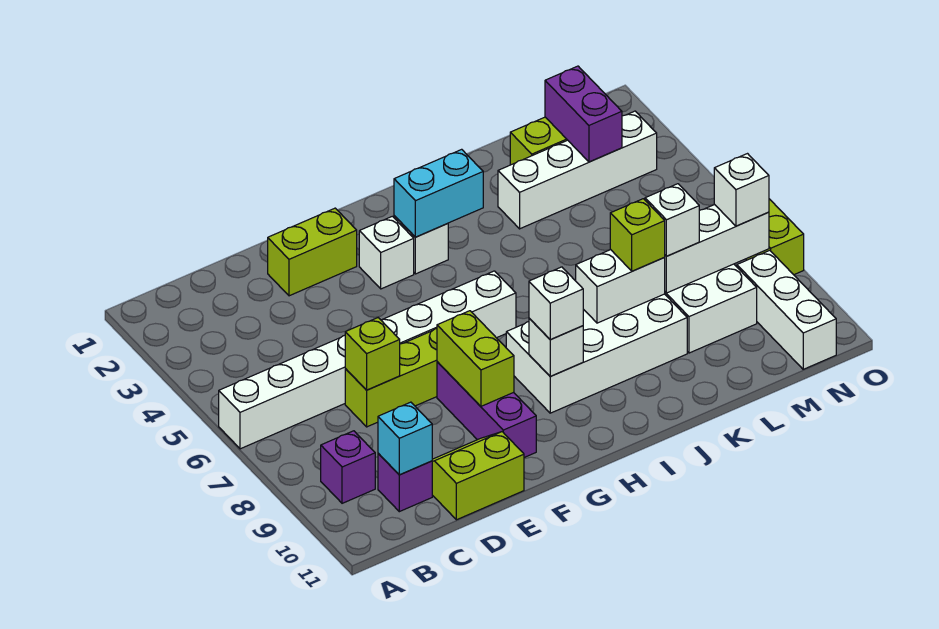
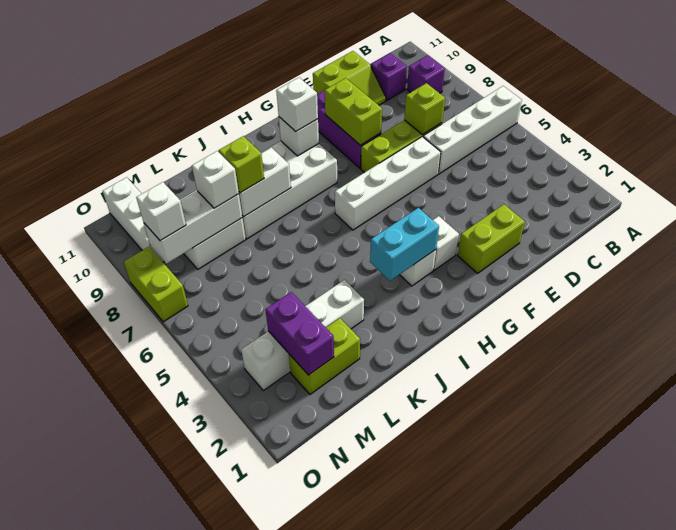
cyan brick C10 level 2 -> none

